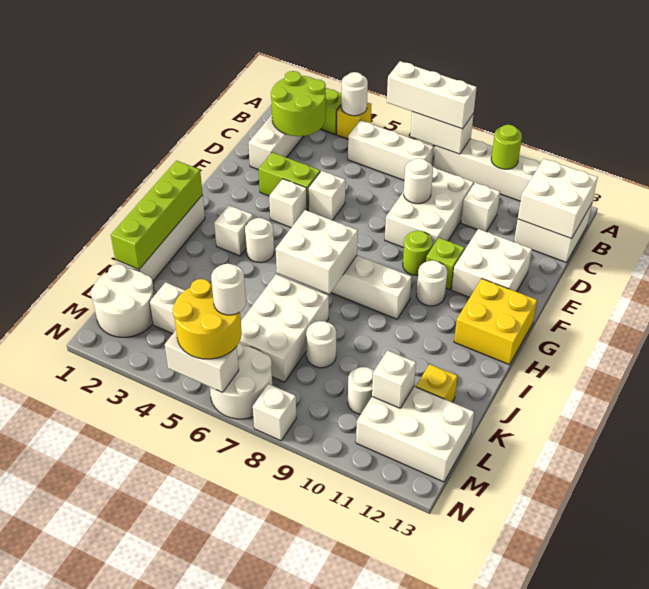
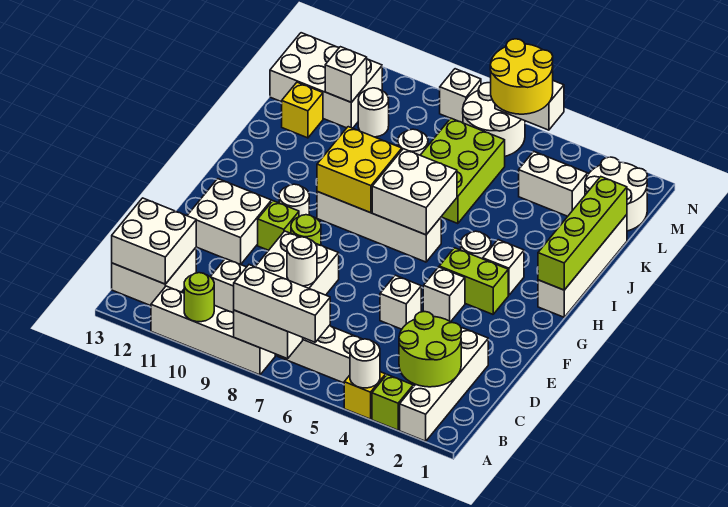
lime brick E3:E4 level 1 -> lime brick G3:G4 level 1
yellow brick G12:H13 level 1 -> yellow brick H8:I9 level 2
white brick J6:L7 level 1 -> lime brick J6:L7 level 1
white round brick M6 level 4 -> none

